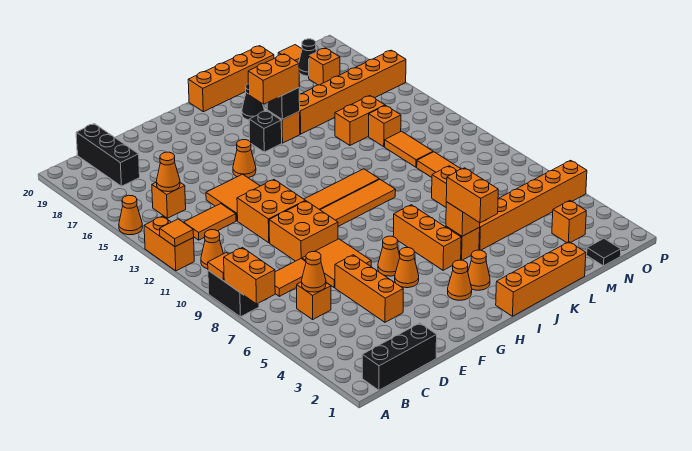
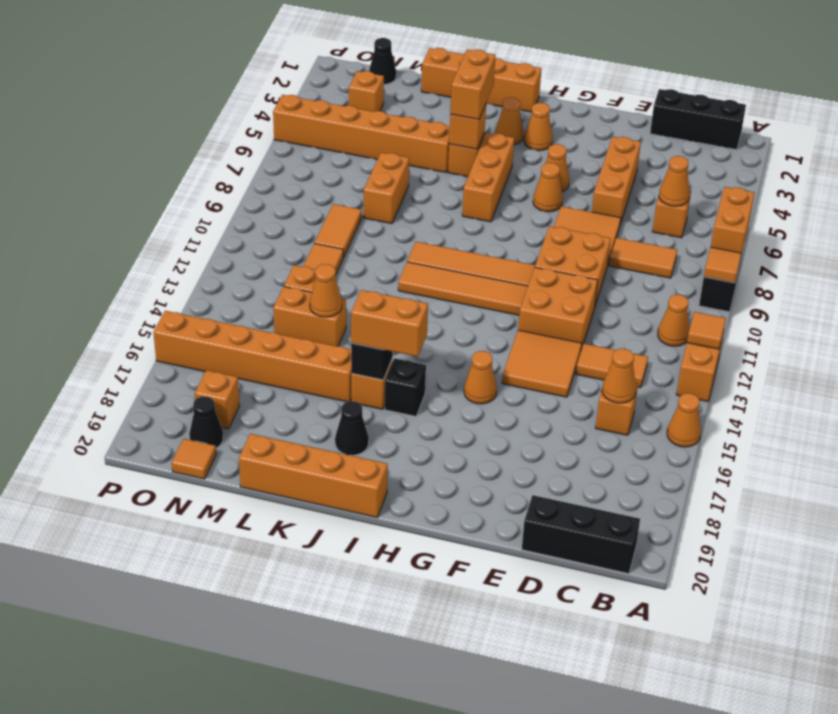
black brick C18:C20 level 1 -> black brick B20:D20 level 1
none -> orange cone L14 level 2
black tile N1 level 1 -> black cone N1 level 1

